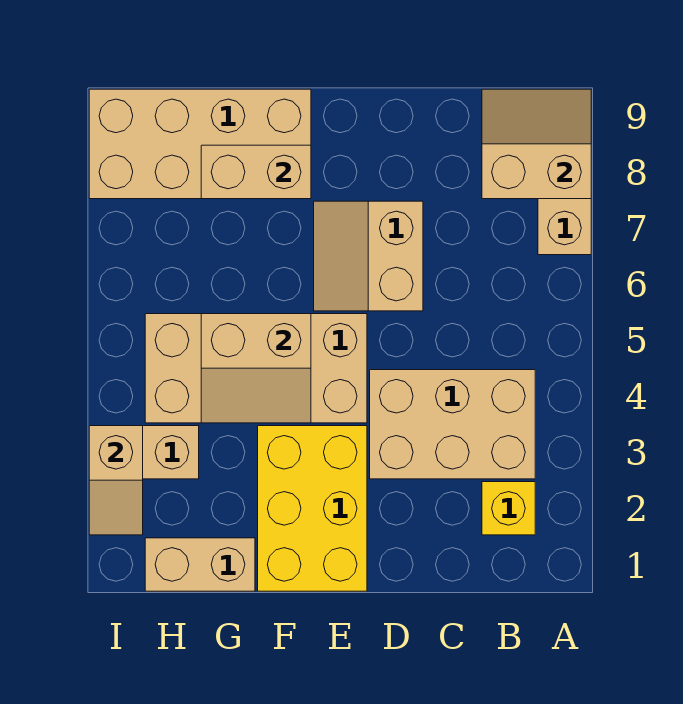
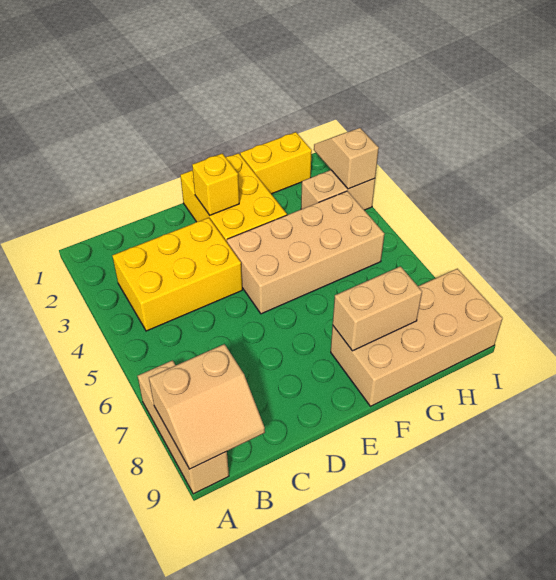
yellow brick B2 level 1 -> yellow brick E2 level 2
tan brick B3:D4 level 1 -> yellow brick B3:D4 level 1
tan slope D6:E7 level 1 top D -> none
tan slope F4:G5 level 2 top 5 -> none
tan brick G1:H1 level 1 -> yellow brick G1:H1 level 1

